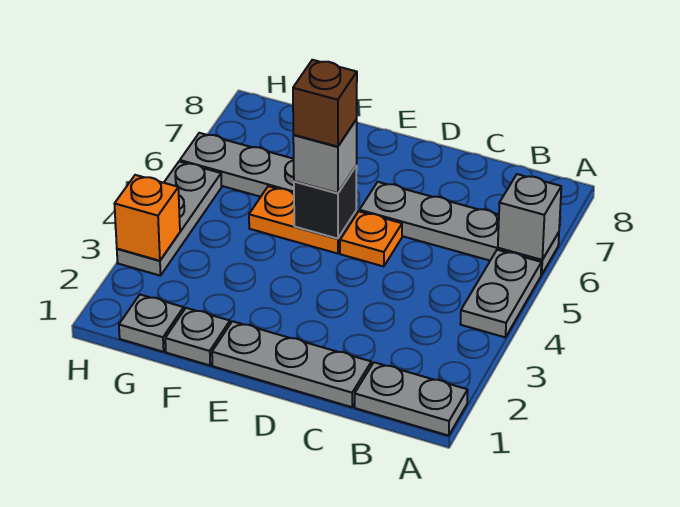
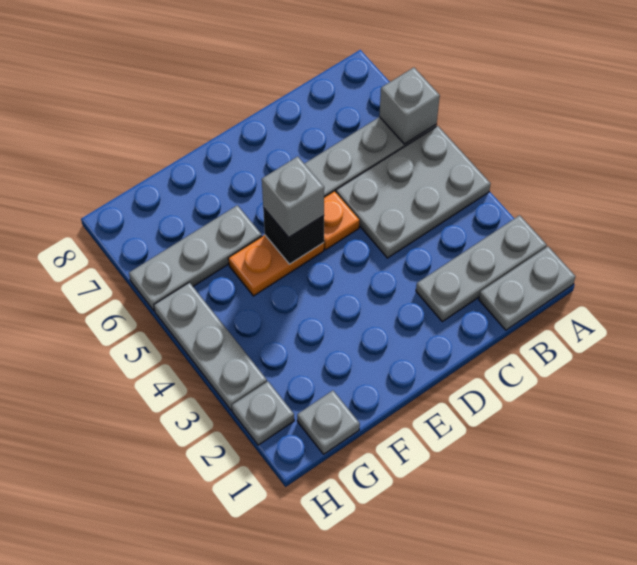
grey plate A4:A5 level 1 -> grey plate A4:C5 level 1
grey plate C1:E1 level 1 -> grey plate A2:C2 level 1
brown brick E5 level 4 -> none
grey plate F1 level 1 -> grey plate H2 level 1
orange brick H3 level 2 -> none

